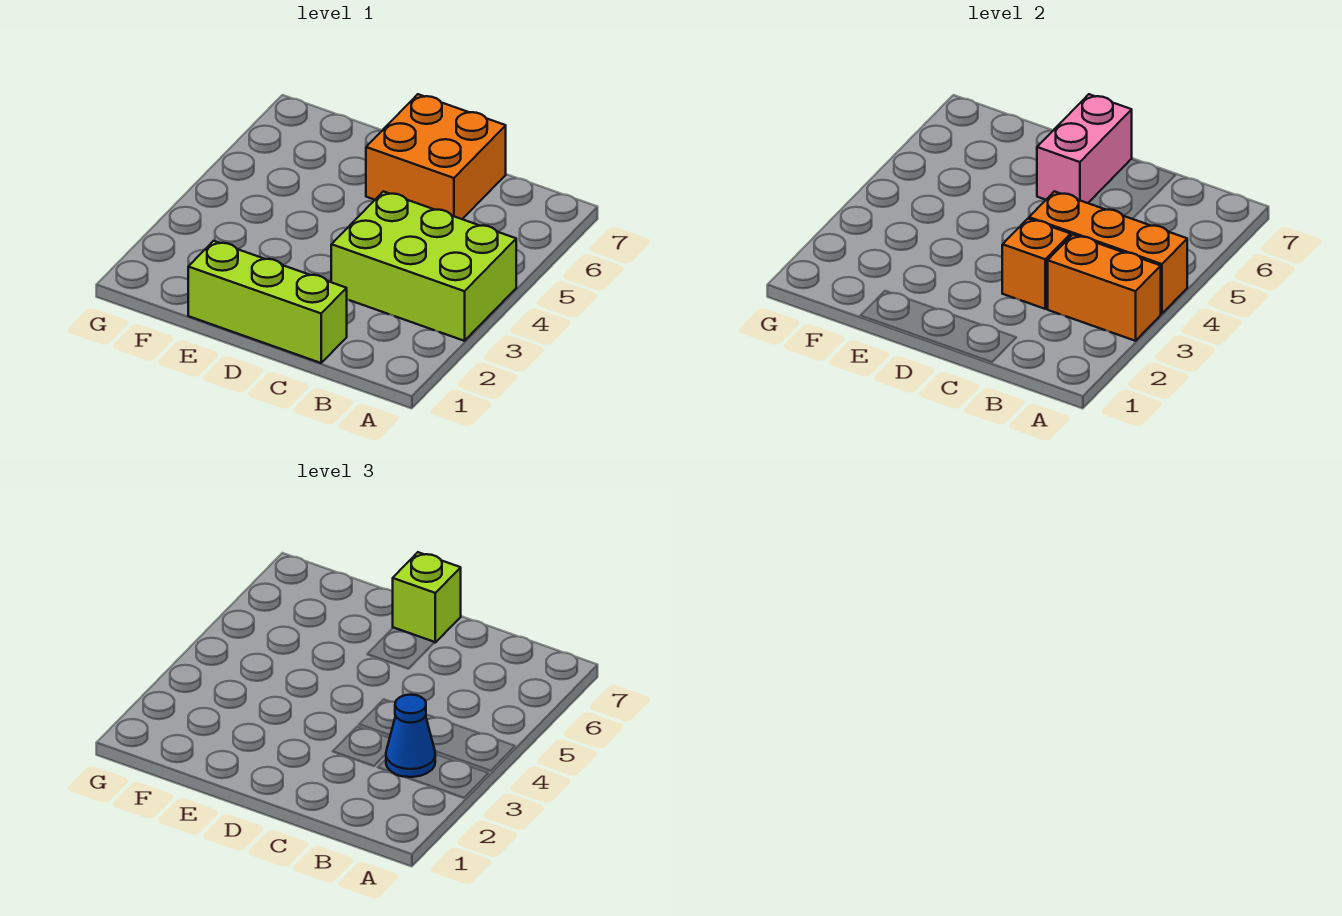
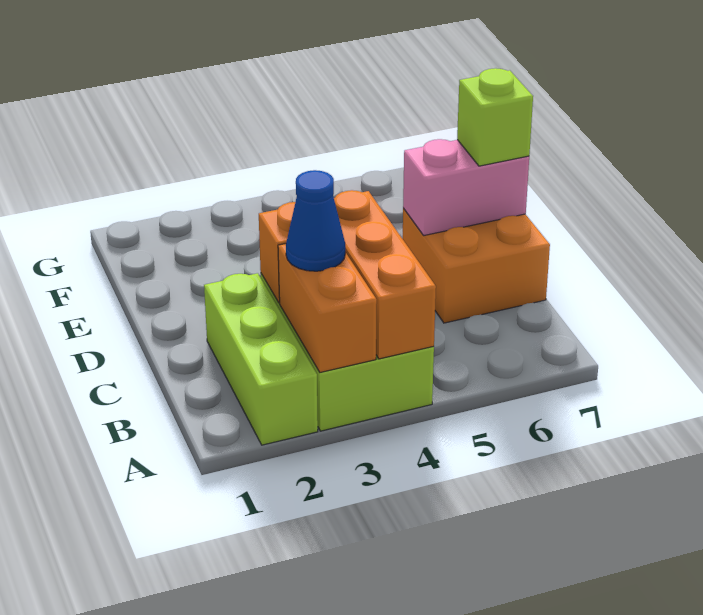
lime brick C1:E1 level 1 -> lime brick A2:C2 level 1

